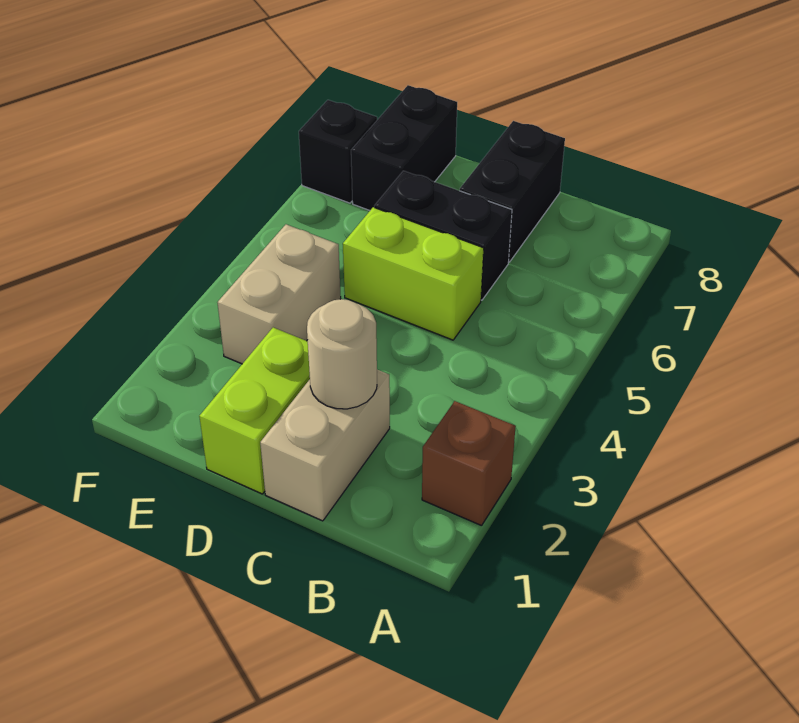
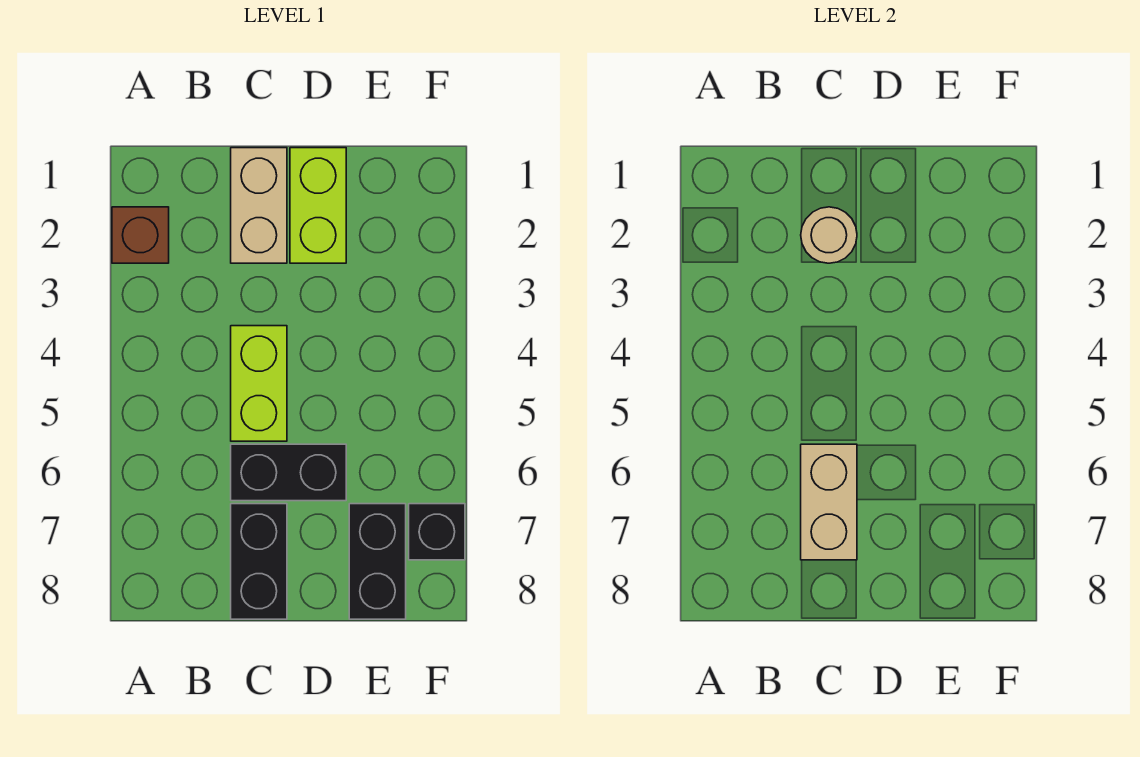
lime brick C5:D5 level 1 -> lime brick C4:C5 level 1
tan brick E3:E4 level 1 -> tan brick C6:C7 level 2

